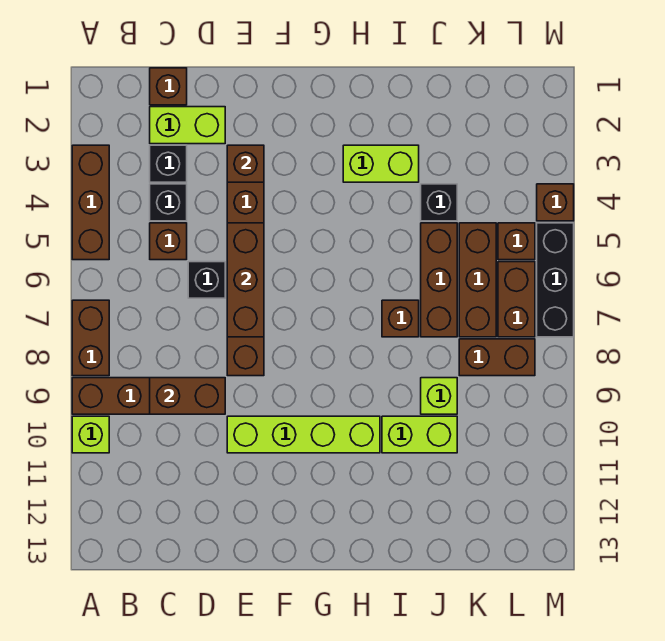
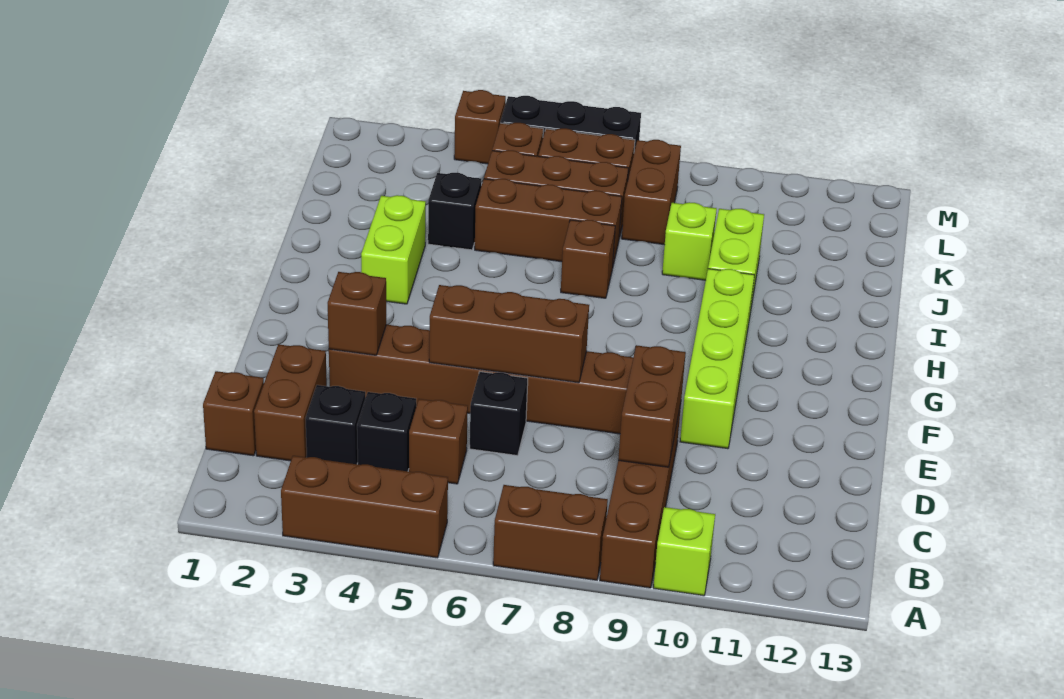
lime brick C2:D2 level 1 -> brown brick C2:D2 level 1

